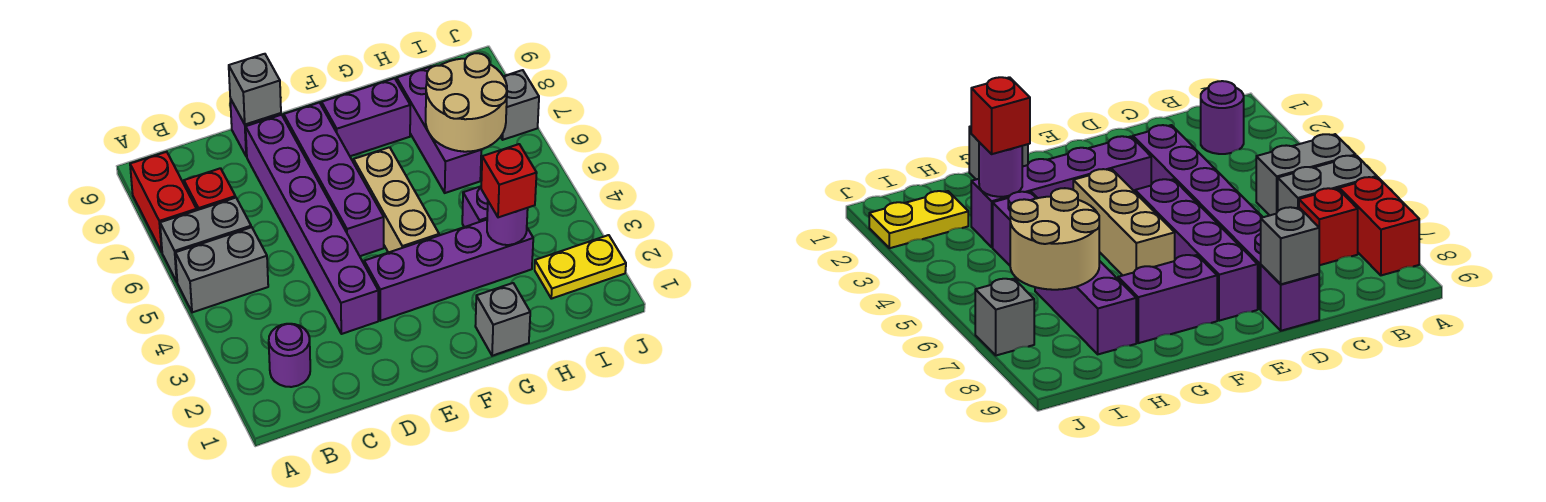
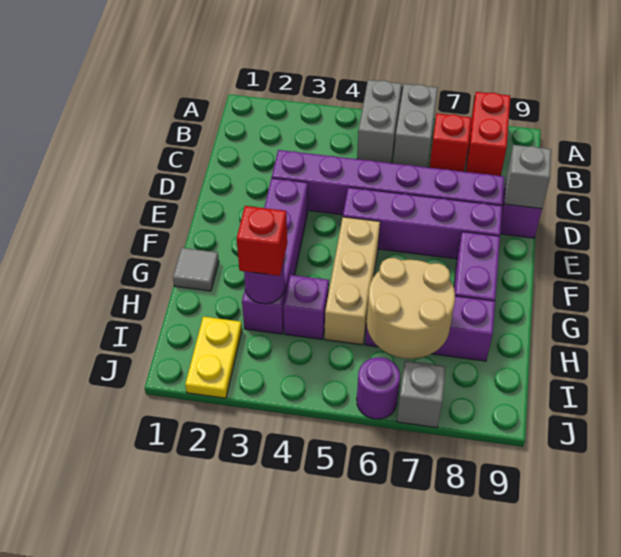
red brick A7:A8 level 1 -> red brick A8:B8 level 1
purple round brick B2 level 1 -> purple round brick J6 level 1
tan brick F4:F6 level 1 -> tan brick F5:H5 level 1
grey brick G1 level 1 -> grey tile G1 level 1

